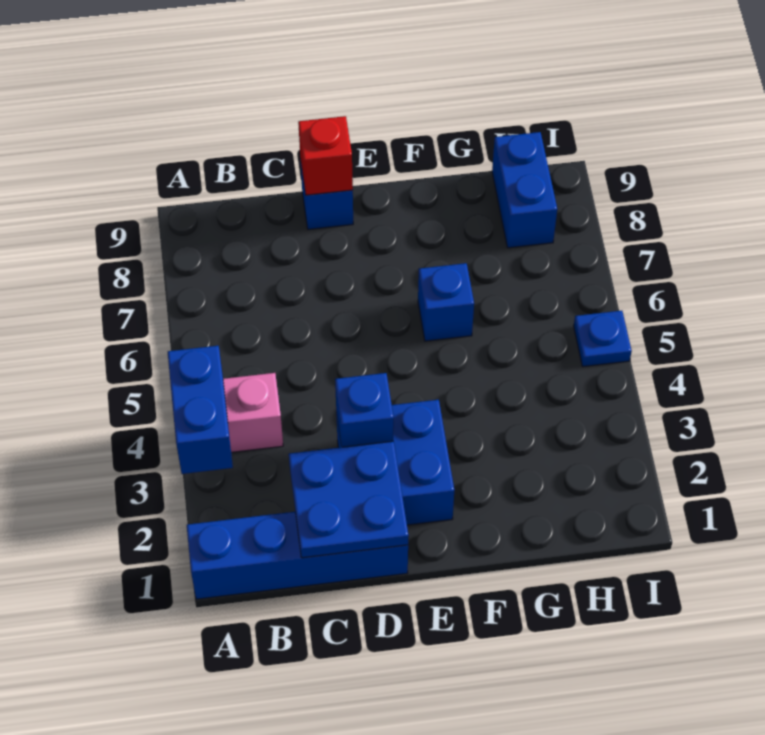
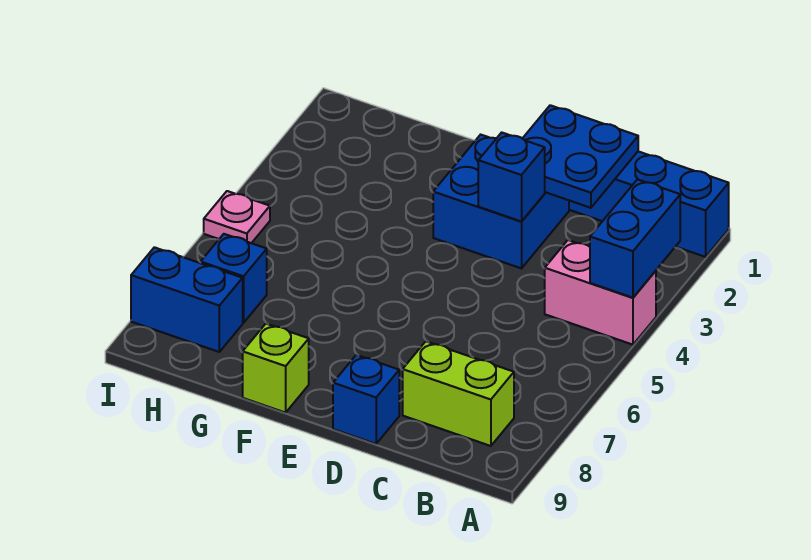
none -> lime brick B8:C8 level 1
red brick D9 level 2 -> none
blue brick F6 level 1 -> blue brick H7 level 1
none -> lime brick F9 level 1
blue brick H8:H9 level 1 -> blue brick H8:I8 level 1
blue plate I5 level 1 -> pink plate I5 level 1

